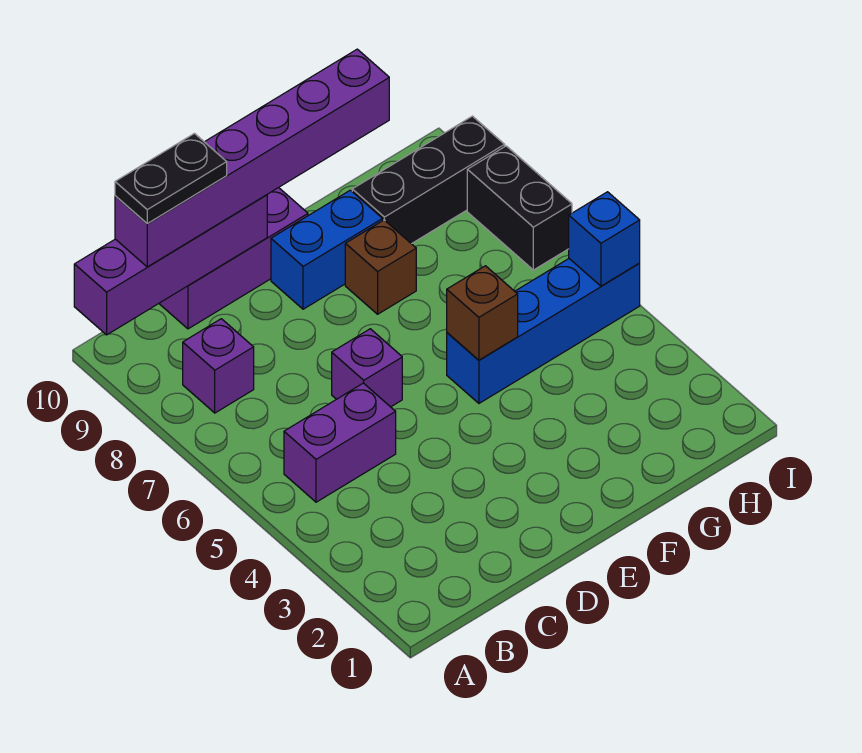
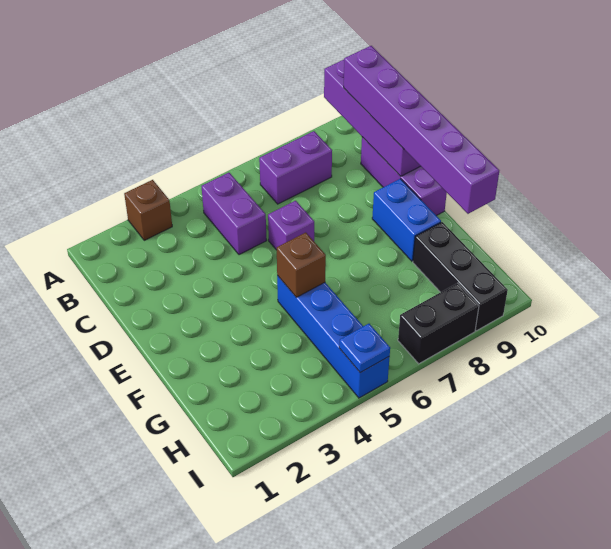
purple brick B8 level 1 -> purple brick B7:B8 level 1
black plate B10:C10 level 4 -> none
brown brick F8 level 1 -> brown brick A3 level 1
blue brick I5 level 2 -> blue plate I5 level 2

